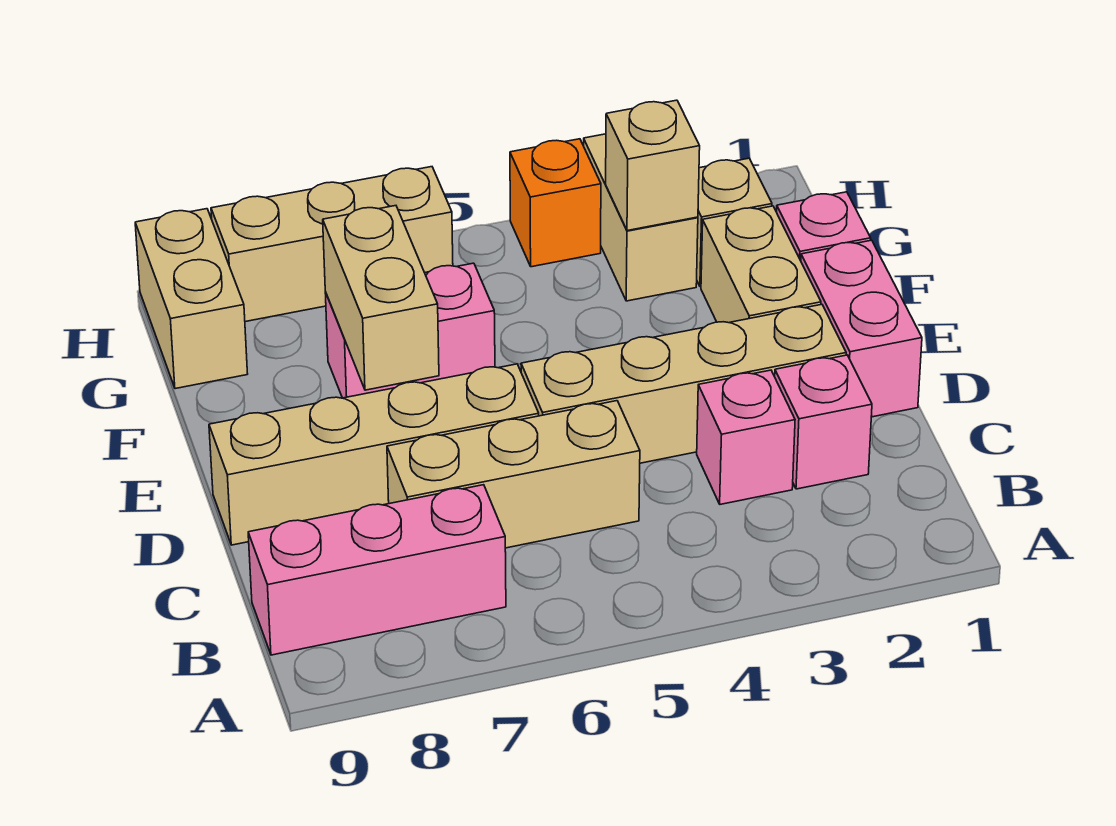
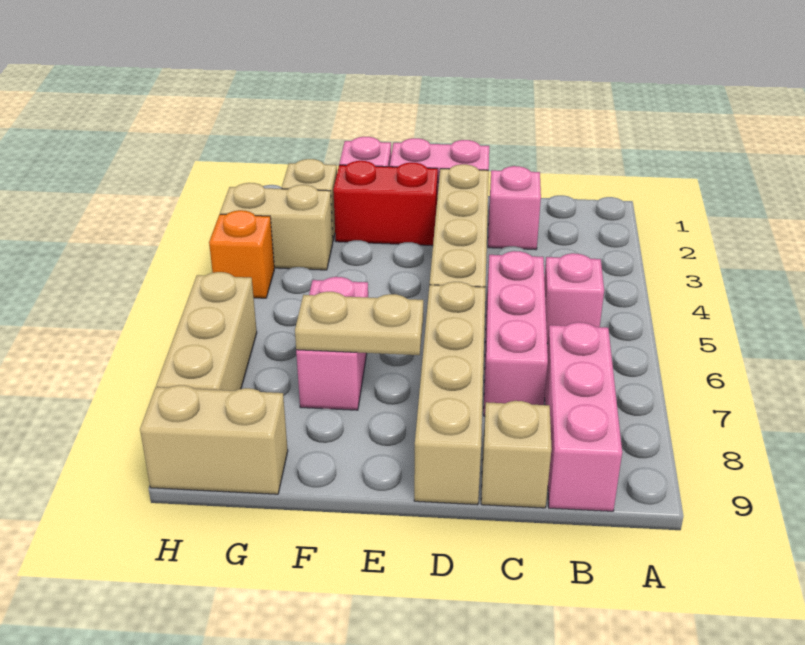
pink brick C3 level 1 -> pink brick B5 level 1
tan brick C5:C7 level 1 -> pink brick C5:C7 level 1
tan brick E2:F2 level 1 -> red brick E2:F2 level 1
tan brick E7:F7 level 2 -> tan plate E7:F7 level 2
tan brick G3 level 2 -> tan brick C9 level 1

